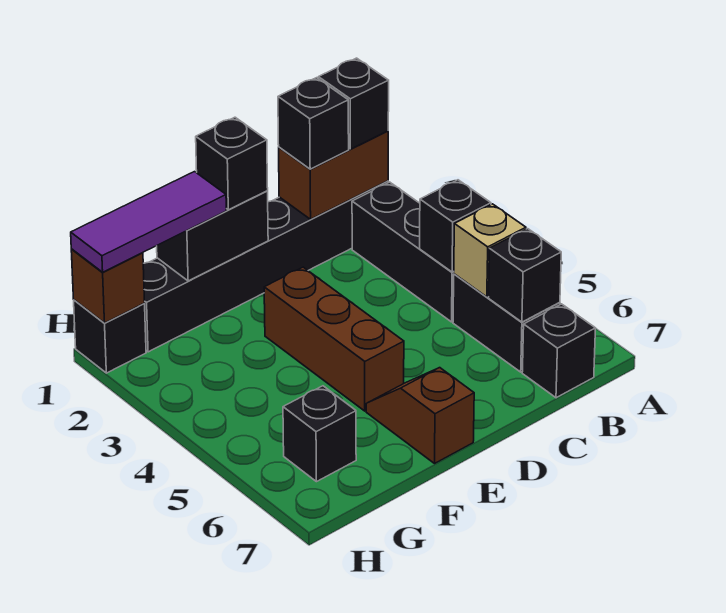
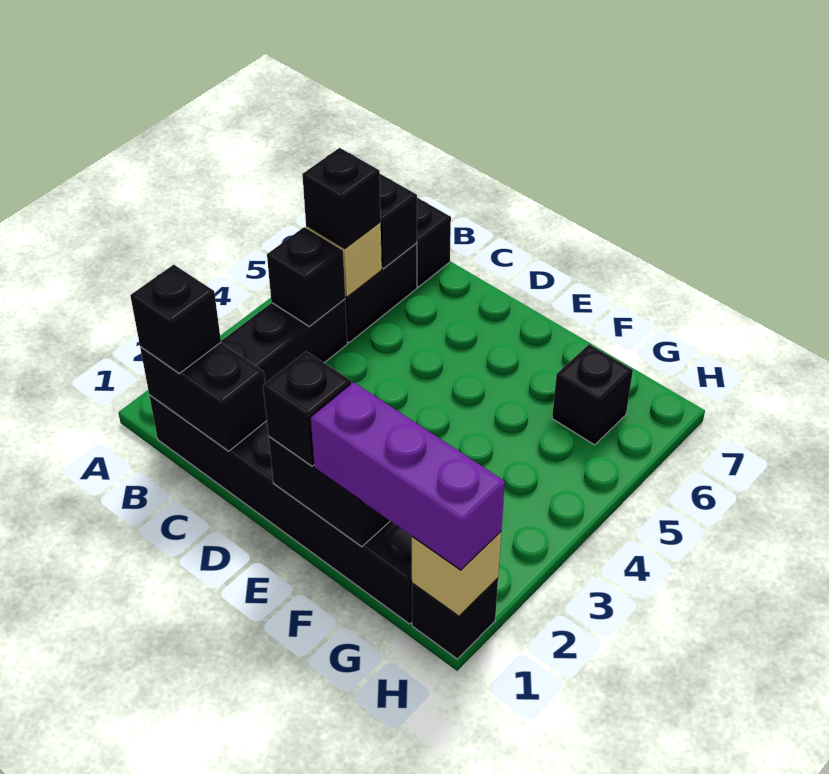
brown brick B1:C1 level 2 -> black brick B1:C1 level 2
black brick C1 level 3 -> black brick B5 level 3
brown brick E3:E5 level 1 -> none
brown slope E6:E7 level 1 top 7 -> none
purple tile F1:H1 level 3 -> purple brick F1:H1 level 3
brown brick H1 level 2 -> tan brick H1 level 2

